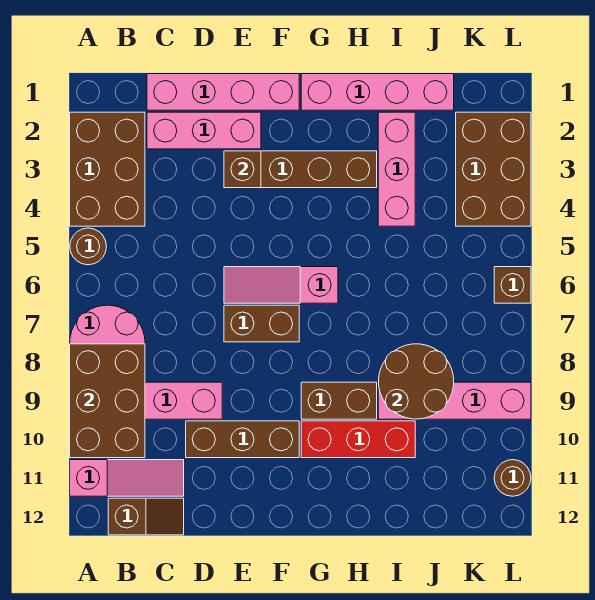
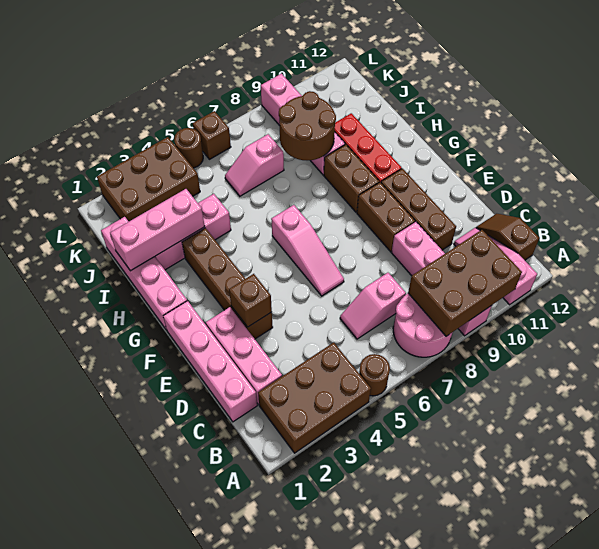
none -> pink slope C6:C7 level 1 top 7
brown brick E7:F7 level 1 -> brown brick E9:F9 level 1
none -> pink brick I1:I3 level 2
none -> pink slope J6:J7 level 1 top 7
brown round brick L11 level 1 -> brown round brick L5 level 1

